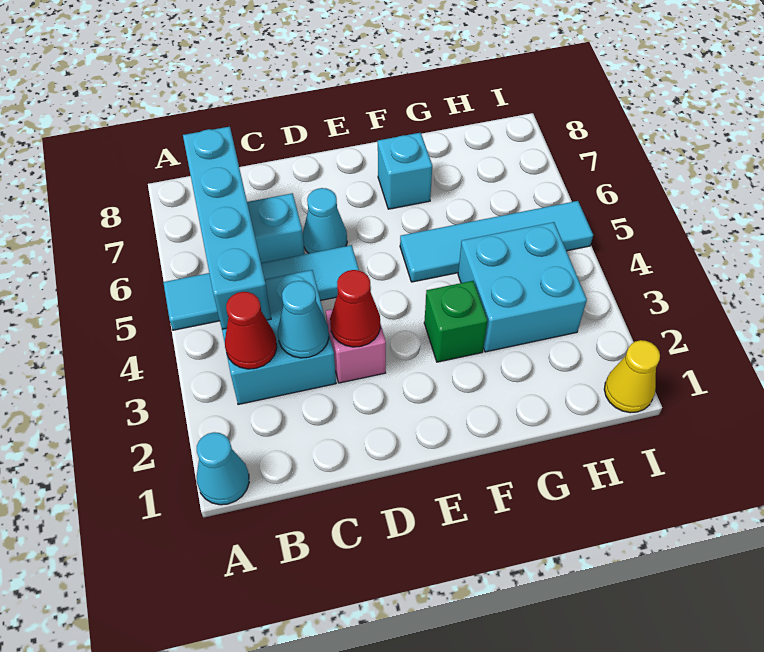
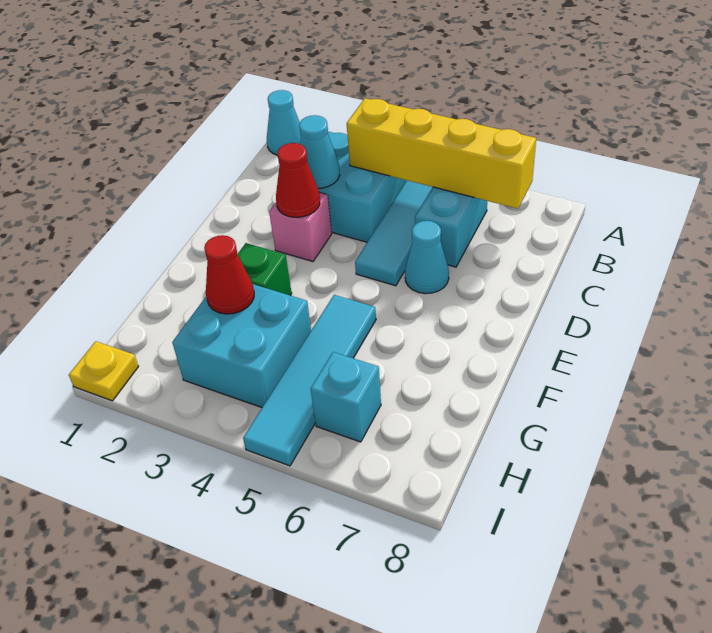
red cone B3 level 2 -> red cone G3 level 2
cyan brick B4:B7 level 2 -> yellow brick B4:B7 level 2
cyan brick F7 level 1 -> cyan brick H6 level 1
yellow cone I1 level 1 -> yellow plate I1 level 1

